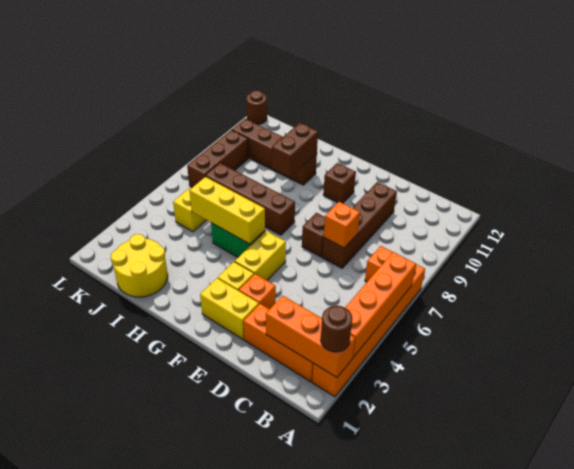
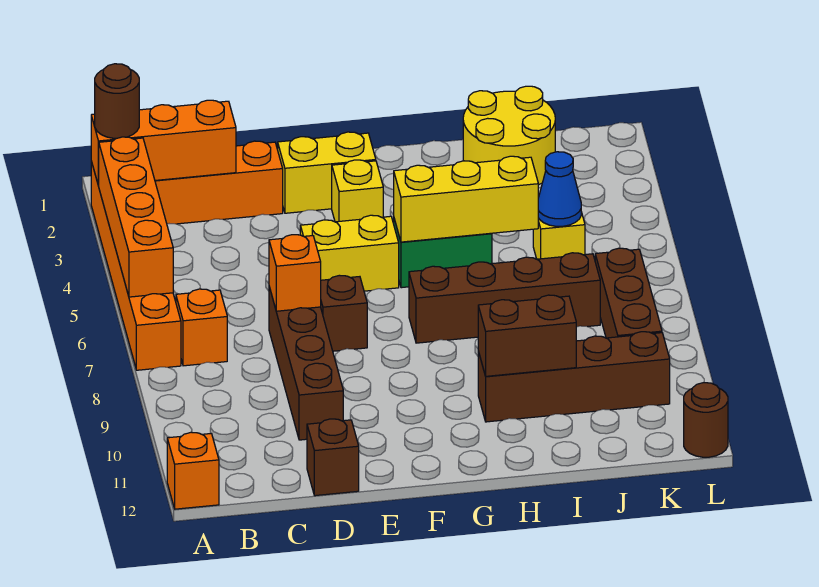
orange brick E3 level 1 -> orange brick A12 level 1
yellow brick F4:F5 level 1 -> yellow brick E5:F5 level 1
brown brick F10 level 1 -> brown brick D12 level 1
brown brick H9:H10 level 2 -> brown brick H10:I10 level 2
none -> blue cone J5 level 2

